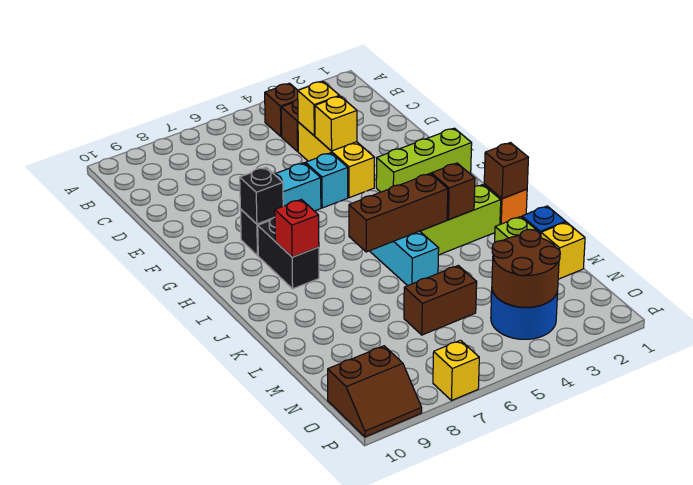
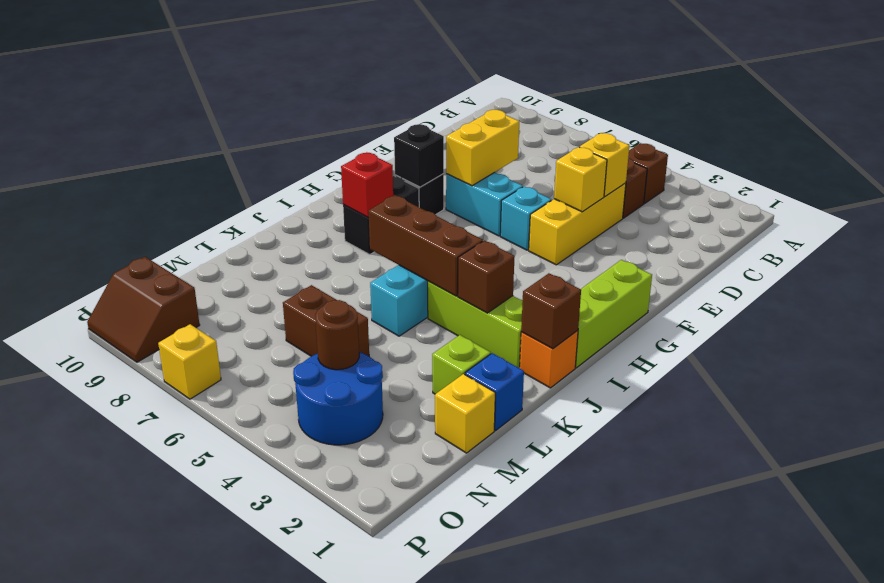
none -> yellow brick E7:F7 level 2
lime brick G1:G3 level 1 -> lime brick G1:I1 level 1
brown round brick N3:O4 level 2 -> brown round brick N4 level 2

